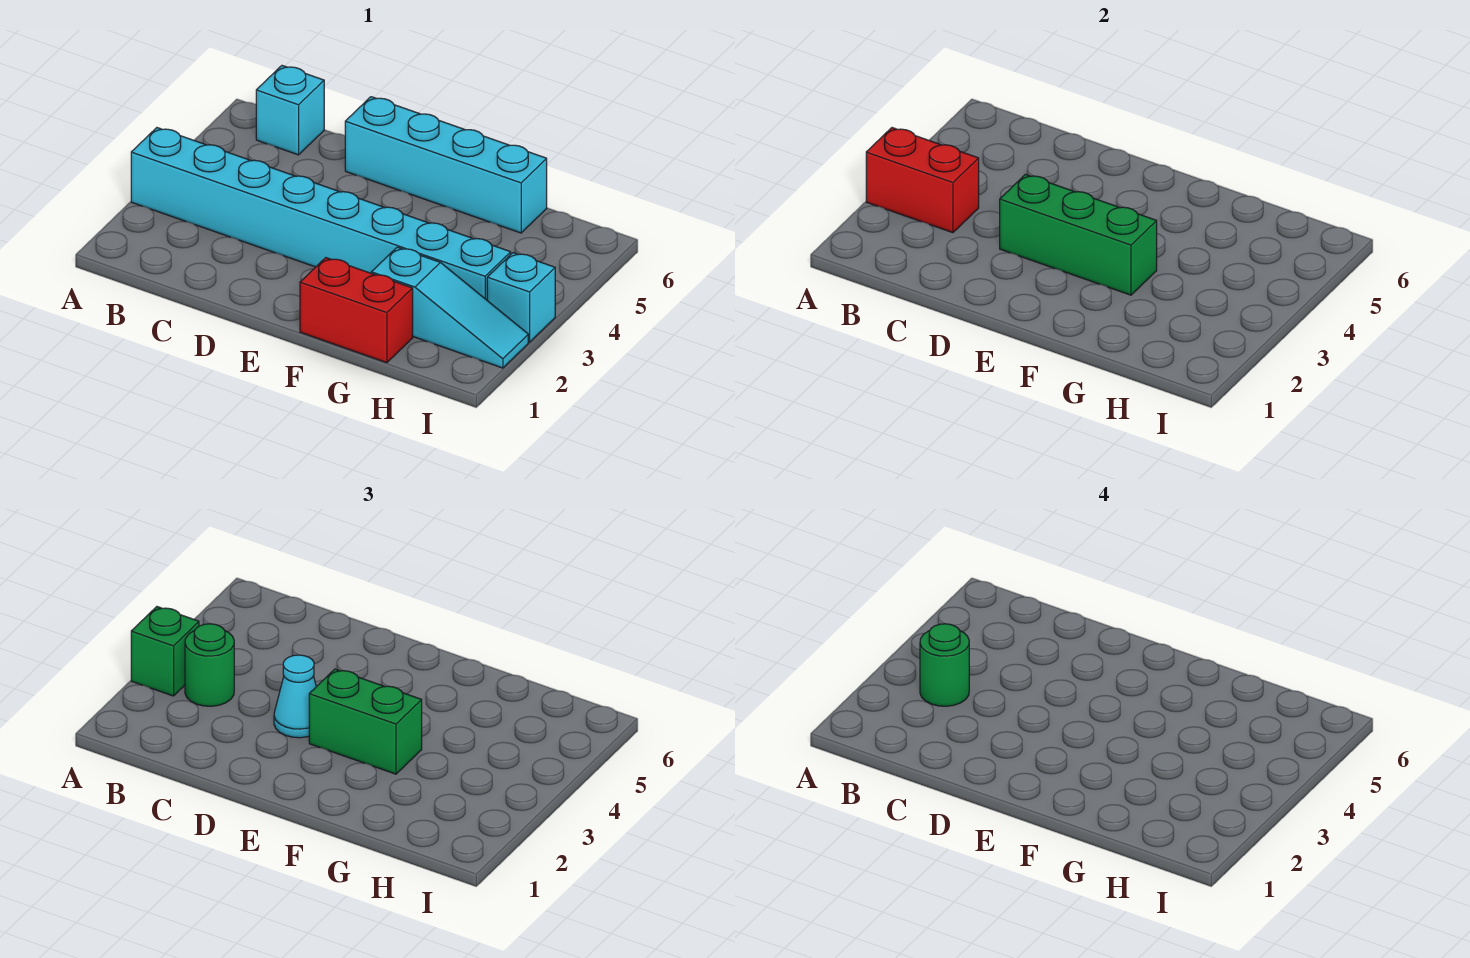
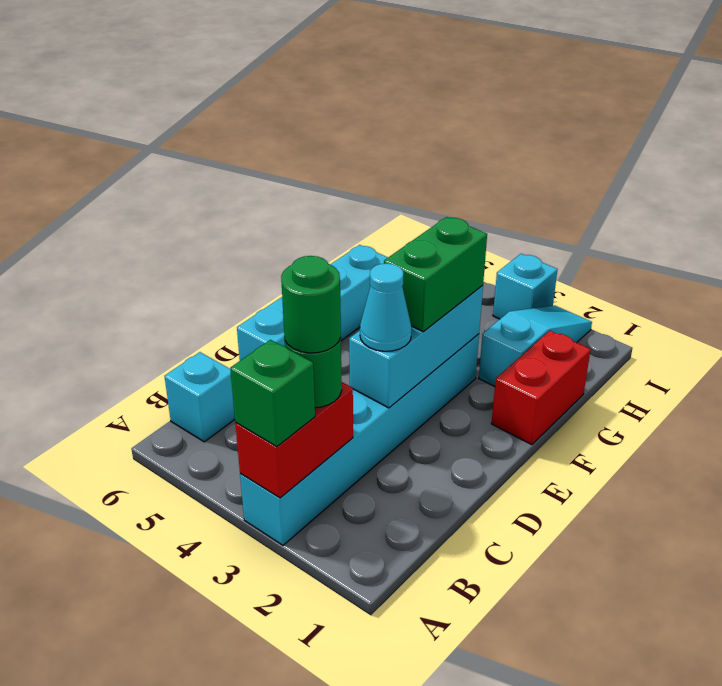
cyan brick A3:H3 level 1 -> cyan brick A3:F3 level 1
green brick D3:F3 level 2 -> cyan brick D3:F3 level 2

